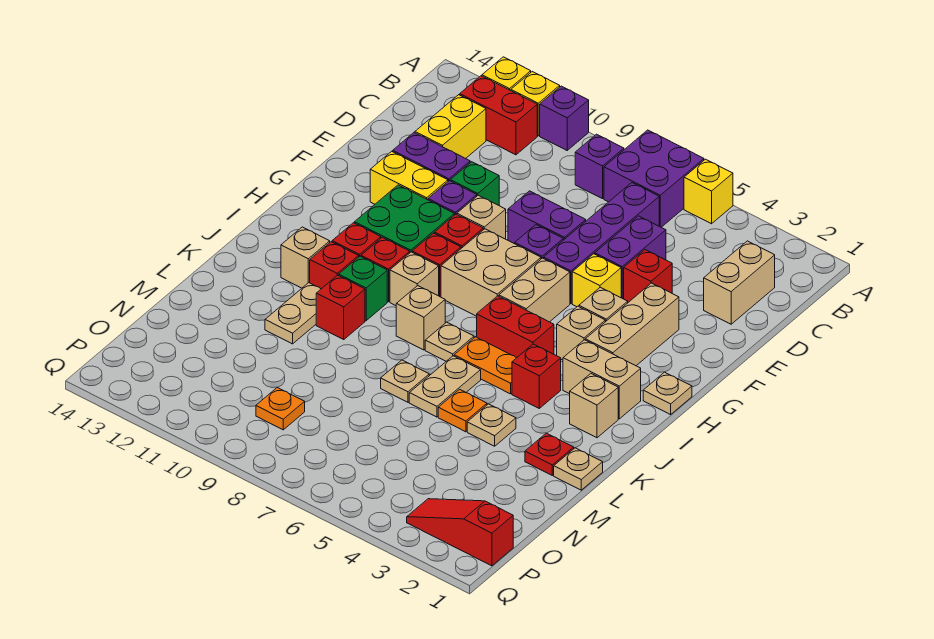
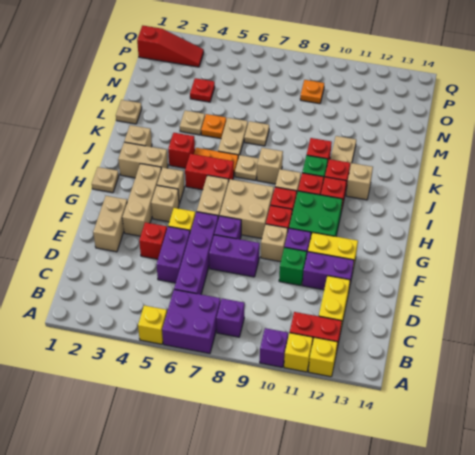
tan brick C2:D2 level 1 -> tan brick E2:F2 level 1
red plate L2 level 1 -> red plate N4 level 1

